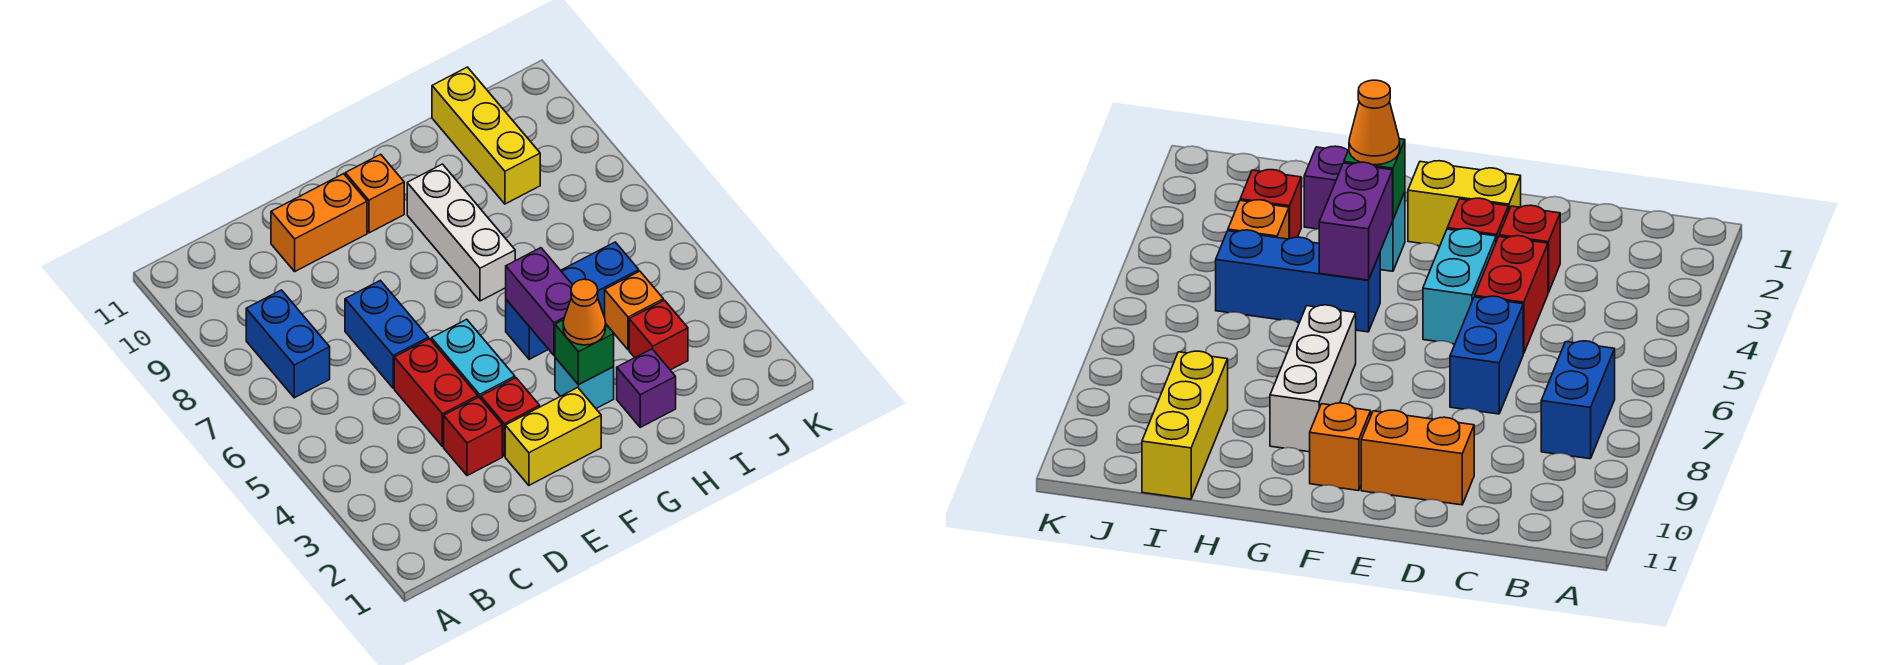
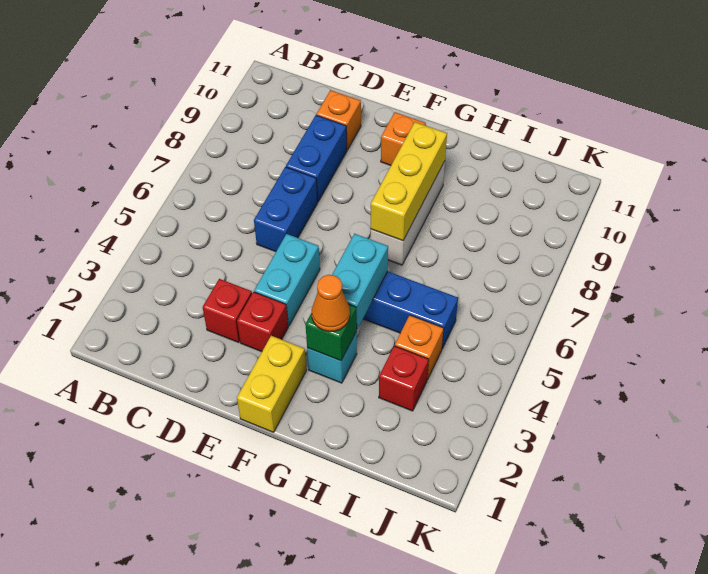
blue brick B7:B8 level 1 -> blue brick D8:D9 level 1
red brick D4:D5 level 1 -> none
orange brick D10:E10 level 1 -> orange brick D10 level 1
yellow brick E2:F2 level 1 -> yellow brick F1:F2 level 1
purple brick G4:G5 level 2 -> cyan brick G4:G5 level 2
purple brick H2 level 1 -> none
yellow brick I9:I11 level 1 -> yellow brick G7:G9 level 2

